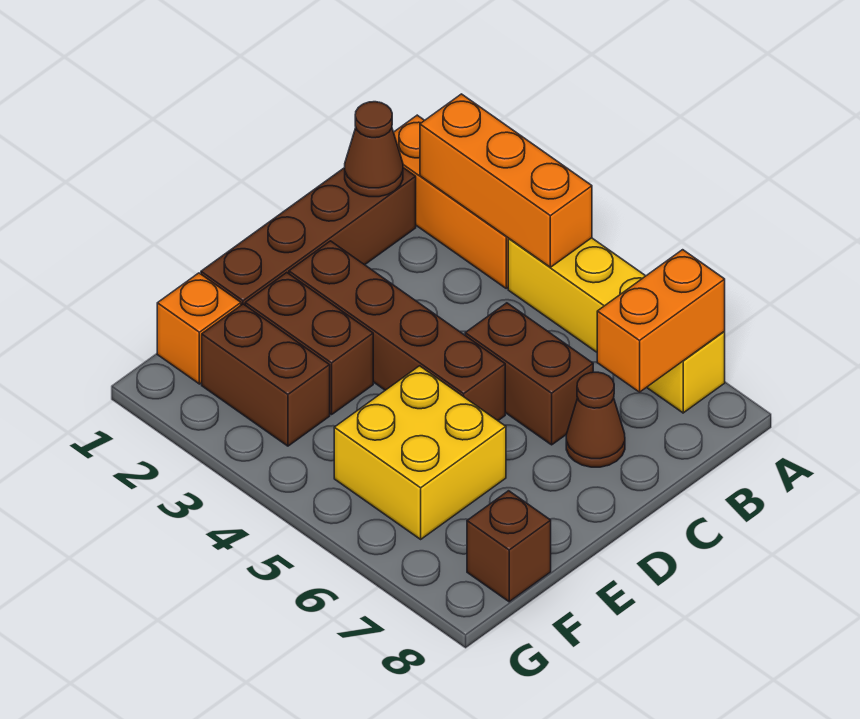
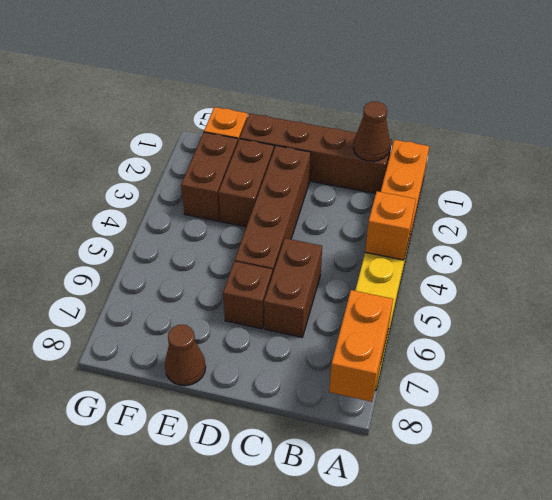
orange brick A2:A4 level 2 -> orange brick A4 level 2
orange brick A7:B7 level 2 -> orange brick A7:A8 level 2
brown cone C7 level 1 -> brown cone E8 level 1
yellow brick E5:F6 level 1 -> none
brown brick F8 level 1 -> brown brick D6 level 1

